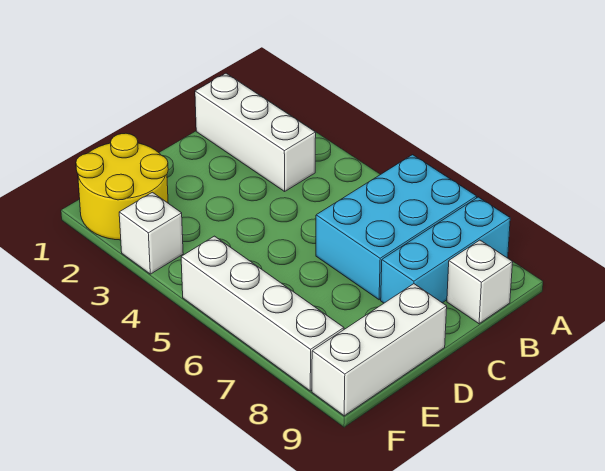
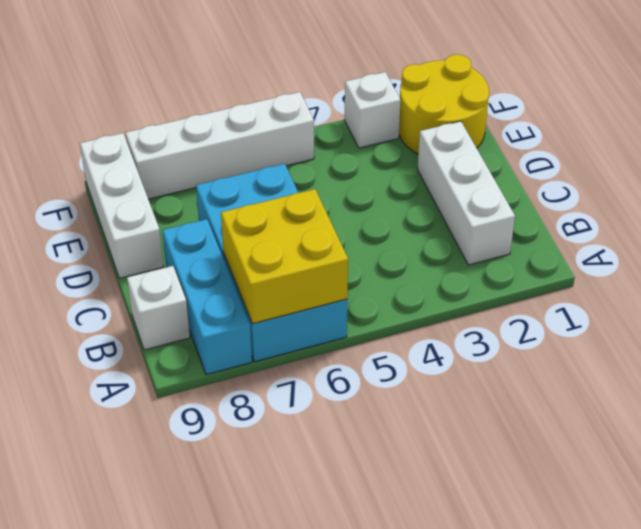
cyan brick A6:C7 level 1 -> cyan brick A6:D7 level 1
none -> yellow brick A6:B7 level 2
white brick B1:B3 level 1 -> white brick B2:D2 level 1

